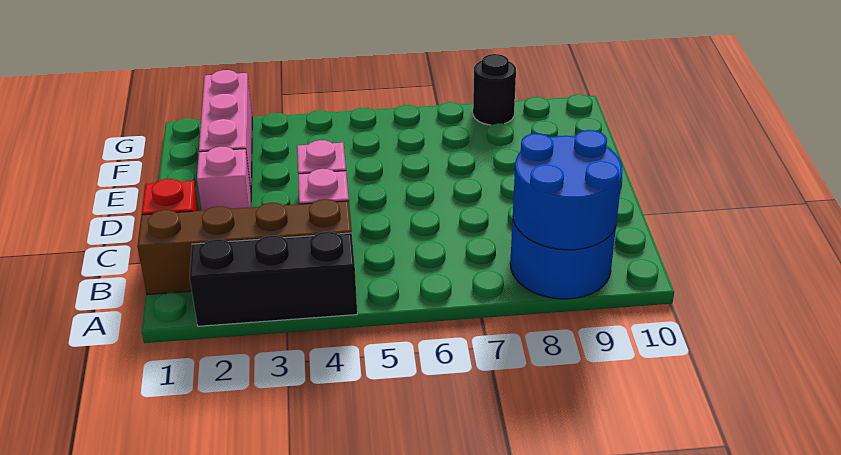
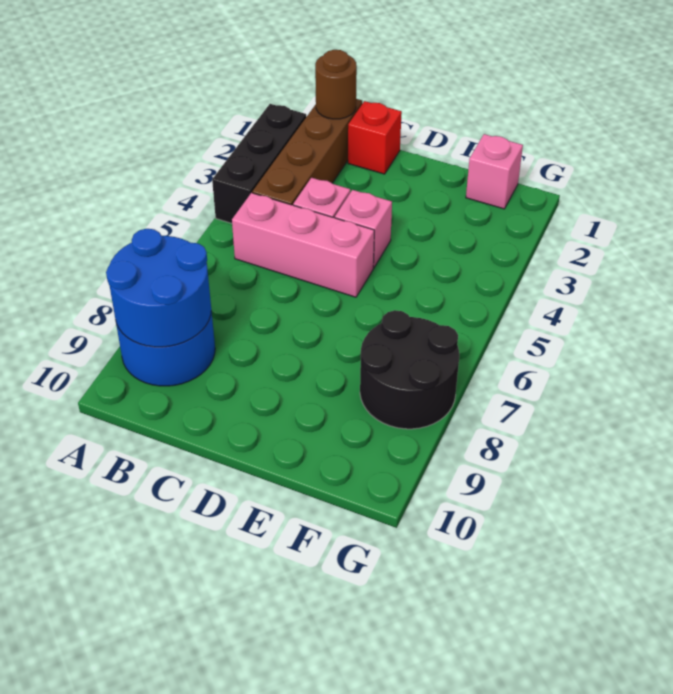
none -> brown round brick B1 level 2
pink brick D2 level 1 -> pink brick F1 level 1
pink brick E2:G2 level 1 -> pink brick B5:D5 level 1
black round brick G8 level 1 -> black round brick F7:G8 level 1

